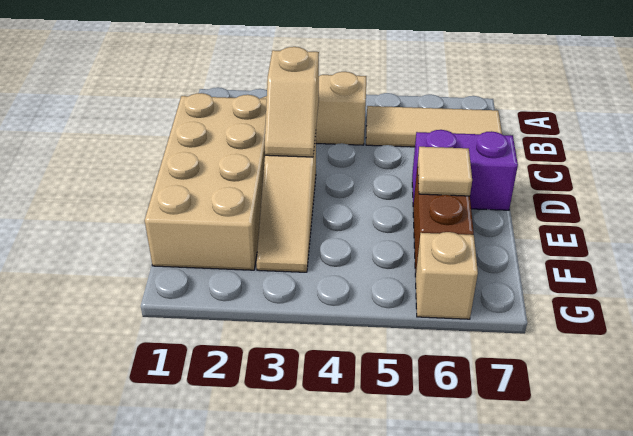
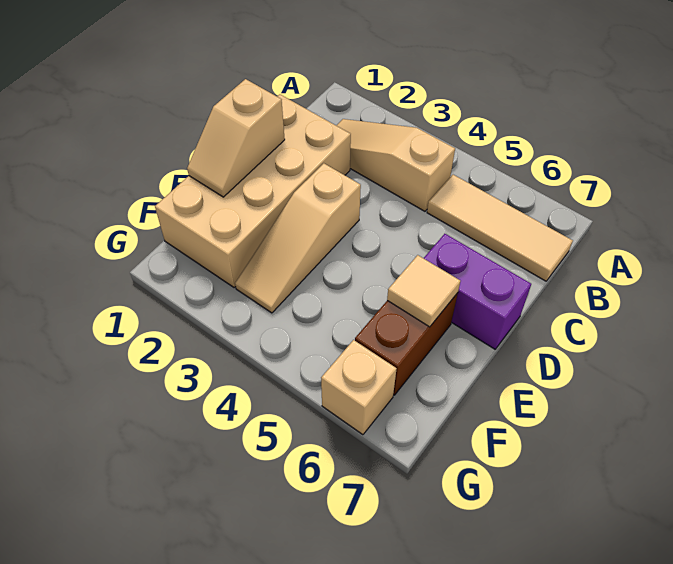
tan slope C3:D3 level 2 top C -> tan slope D1:E1 level 2 top D

